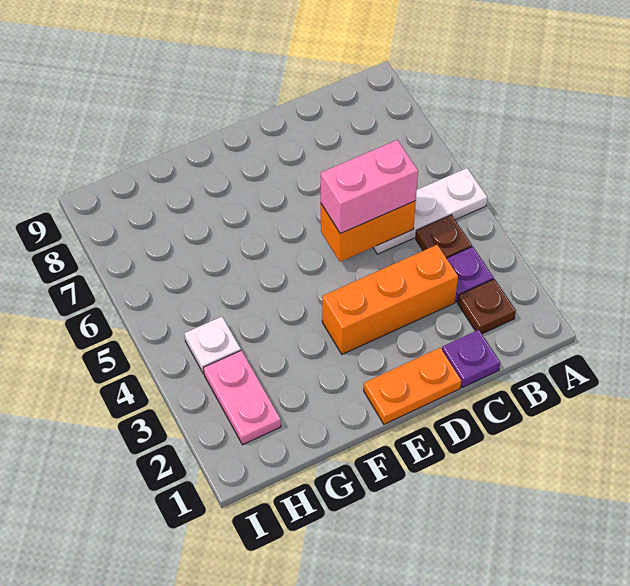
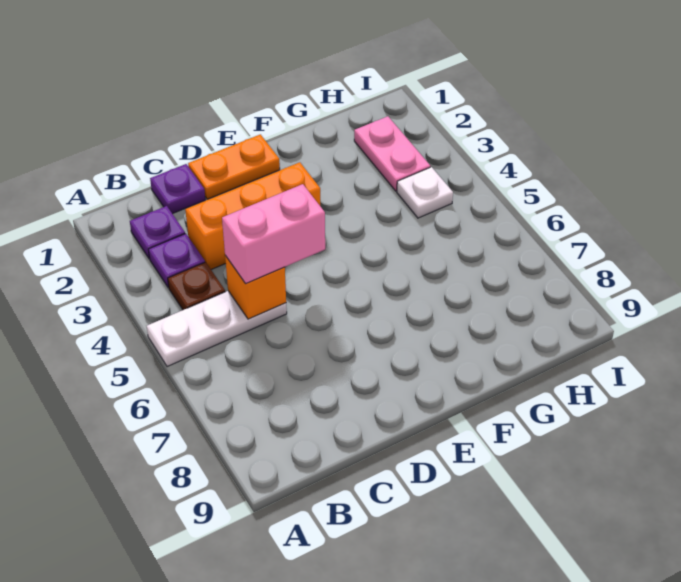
brown plate B2 level 1 -> purple plate B2 level 1
orange brick C5:D5 level 2 -> orange brick C5 level 2

